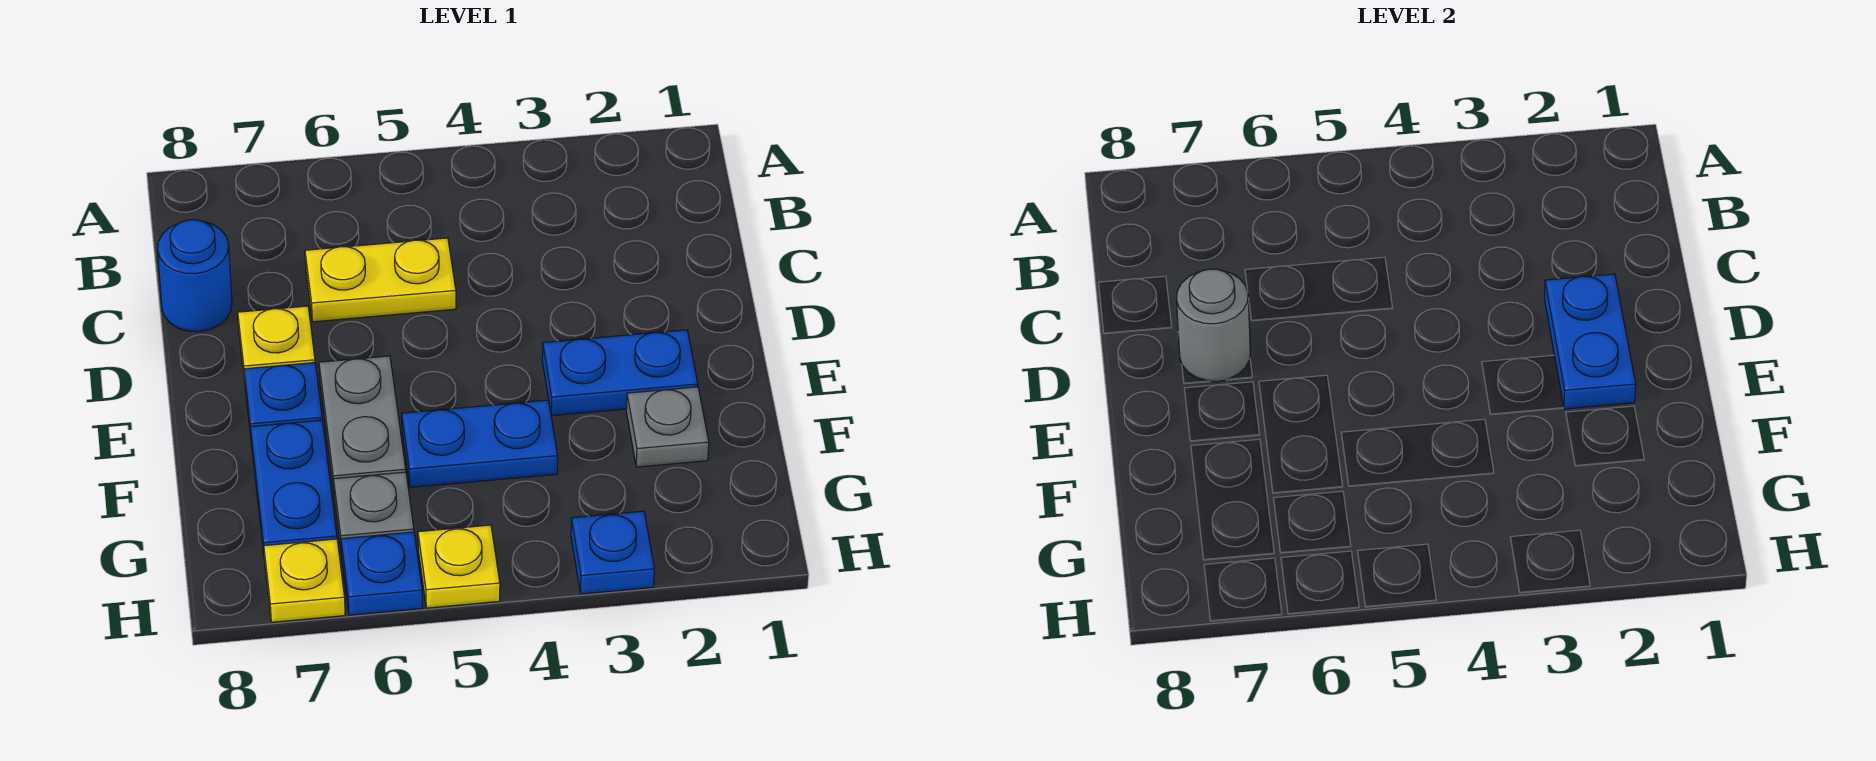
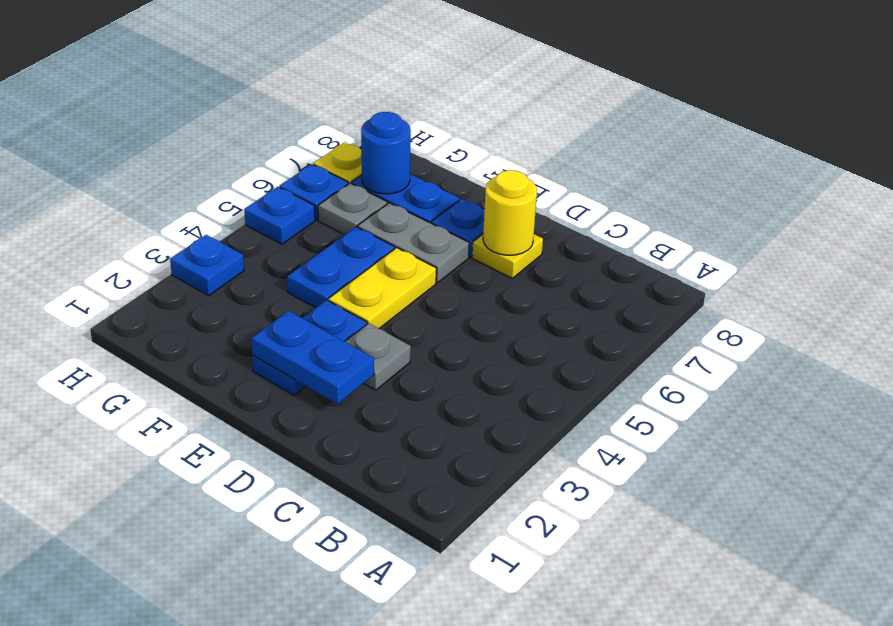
yellow plate C5:C6 level 1 -> yellow plate E4:E5 level 1
blue round brick C8 level 1 -> blue round brick G7 level 2
grey round brick D7 level 2 -> yellow round brick D7 level 2
grey plate F2 level 1 -> grey plate D3 level 1
yellow plate H5 level 1 -> blue plate H5 level 1

